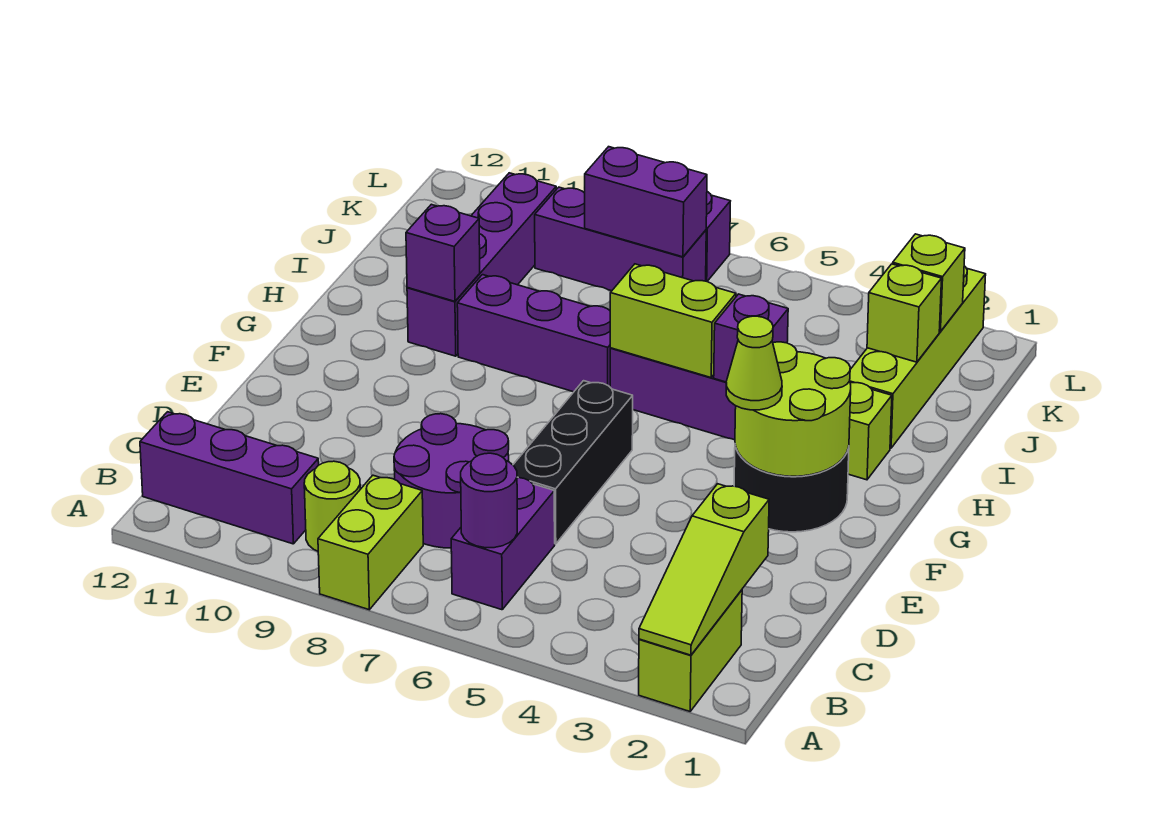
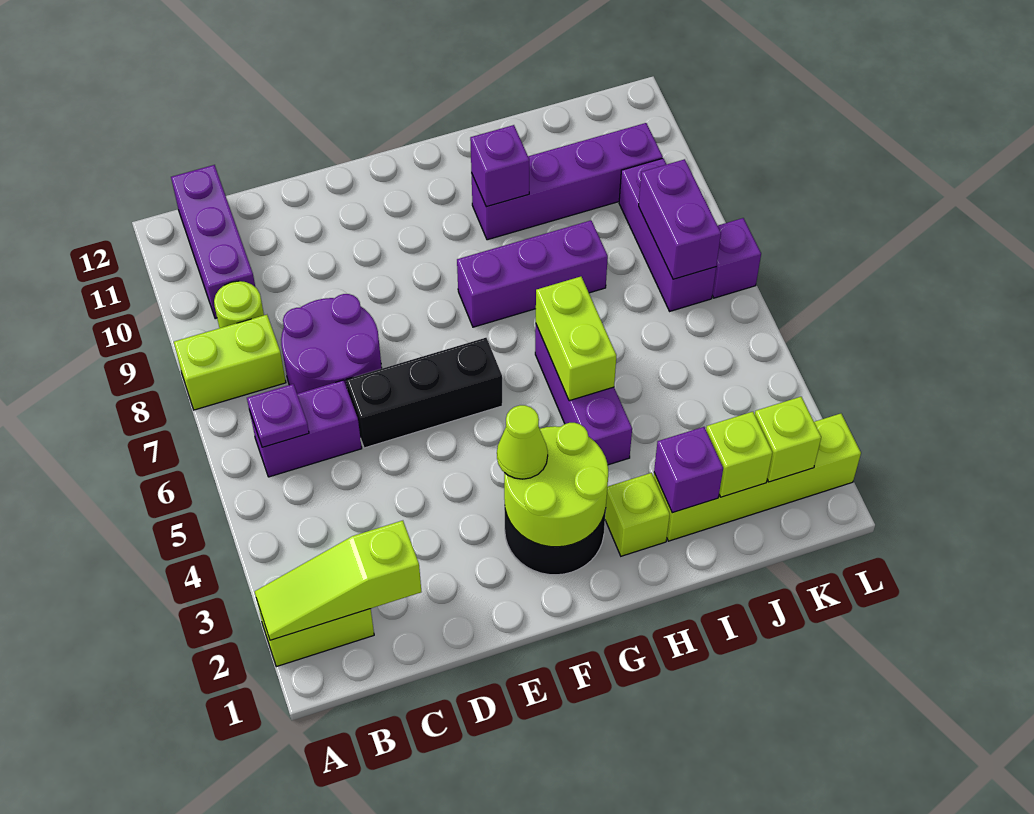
purple round brick B6 level 2 -> purple plate B6 level 2
purple brick H4 level 2 -> purple brick I2 level 2
purple brick H7:H9 level 1 -> purple brick G8:I8 level 1

